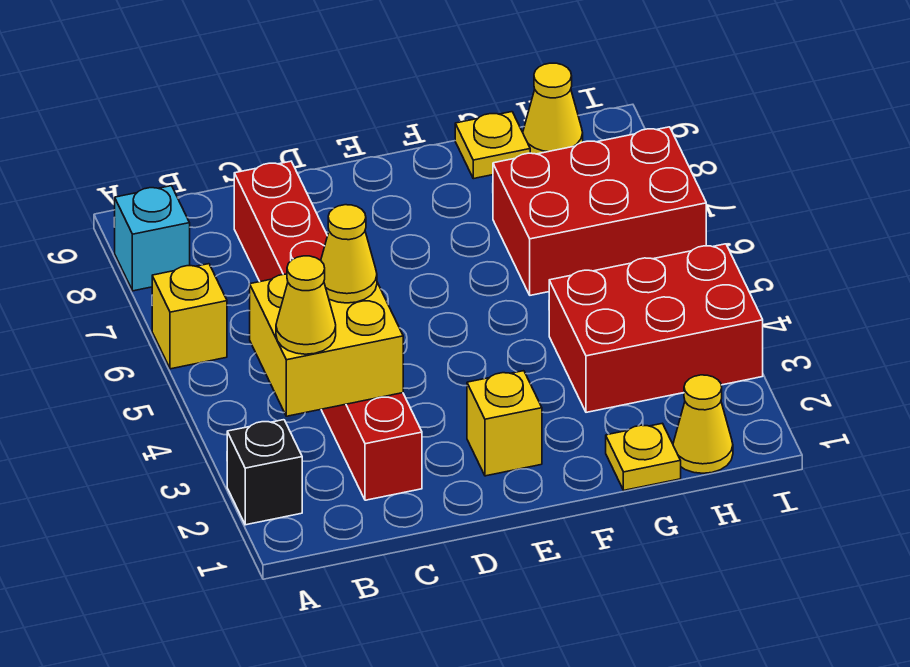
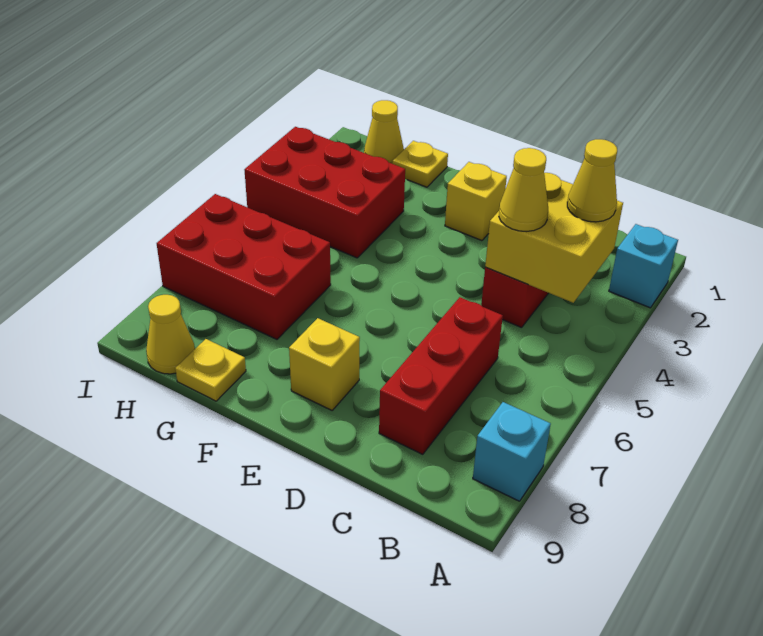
black brick A2 level 1 -> cyan brick A2 level 1
yellow brick A6 level 1 -> yellow brick E8 level 1

